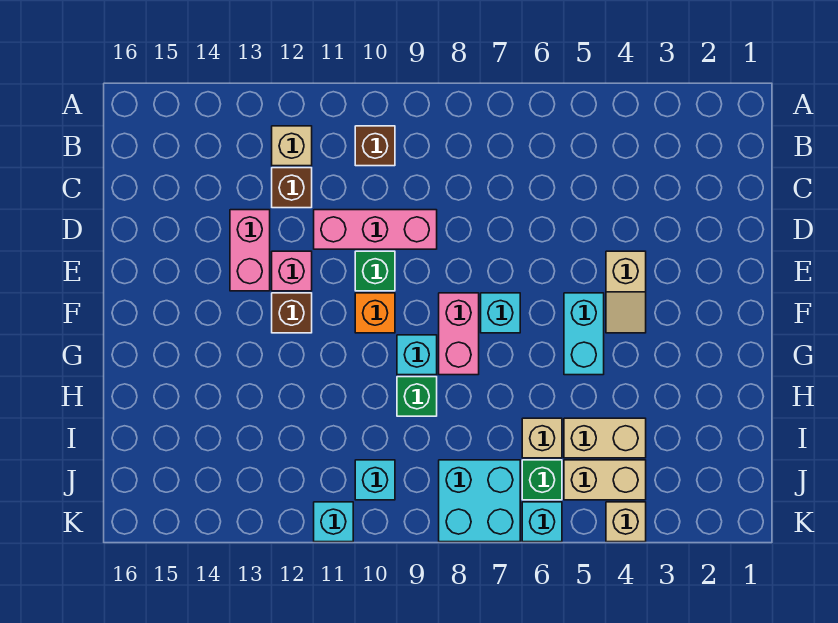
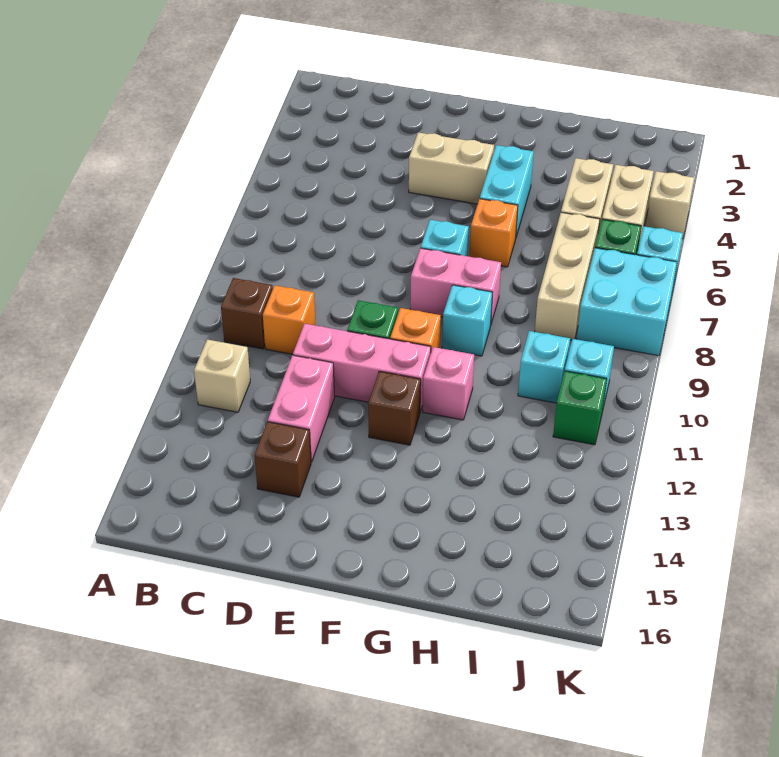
none -> orange brick C10 level 1
brown brick C12 level 1 -> brown brick D14 level 1
pink brick D9:D11 level 1 -> pink brick D11:F11 level 1
pink brick D13:E13 level 1 -> pink brick D12:D13 level 1
tan slope E4:F4 level 1 top E -> tan brick E4:F4 level 1
pink brick E12 level 1 -> pink brick G11 level 1
cyan brick F5:G5 level 1 -> cyan brick G4:G5 level 1
none -> orange brick G6 level 1
green brick H9 level 1 -> green brick J11 level 1
tan brick I6 level 1 -> tan brick I6:I8 level 1
cyan brick K11 level 1 -> cyan brick I10 level 1

